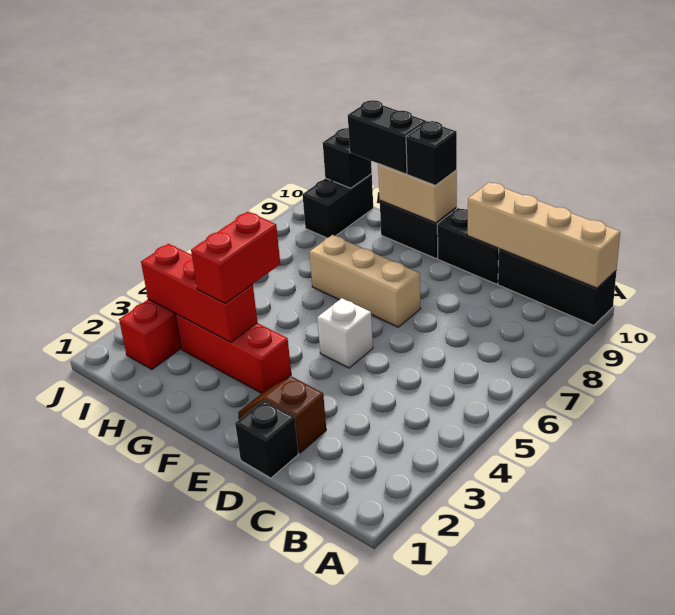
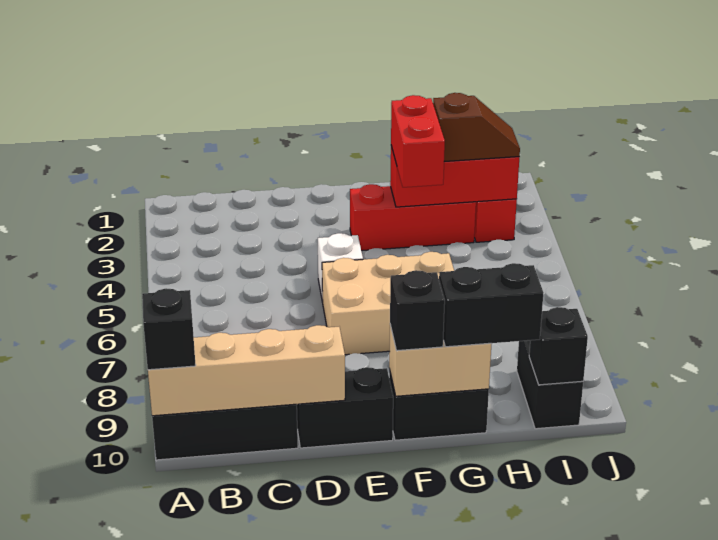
black brick D1 level 1 -> black brick A10 level 3
brown slope D2:E2 level 1 top D -> brown slope H3:I3 level 3 top H
tan brick E7:G7 level 1 -> tan brick E6:G7 level 1

